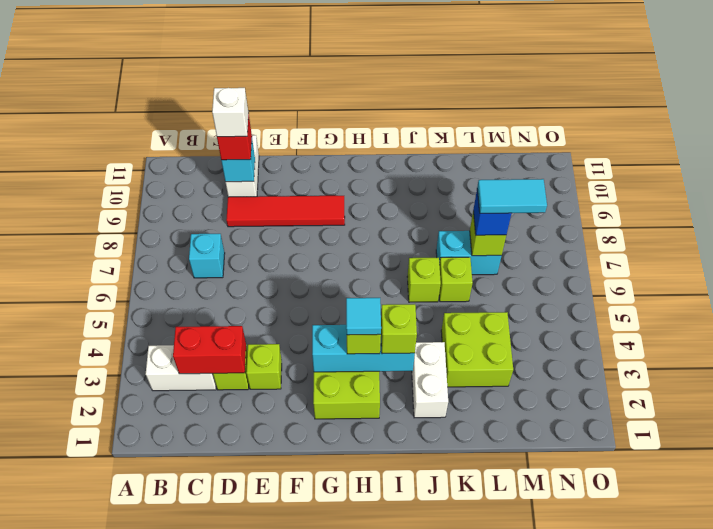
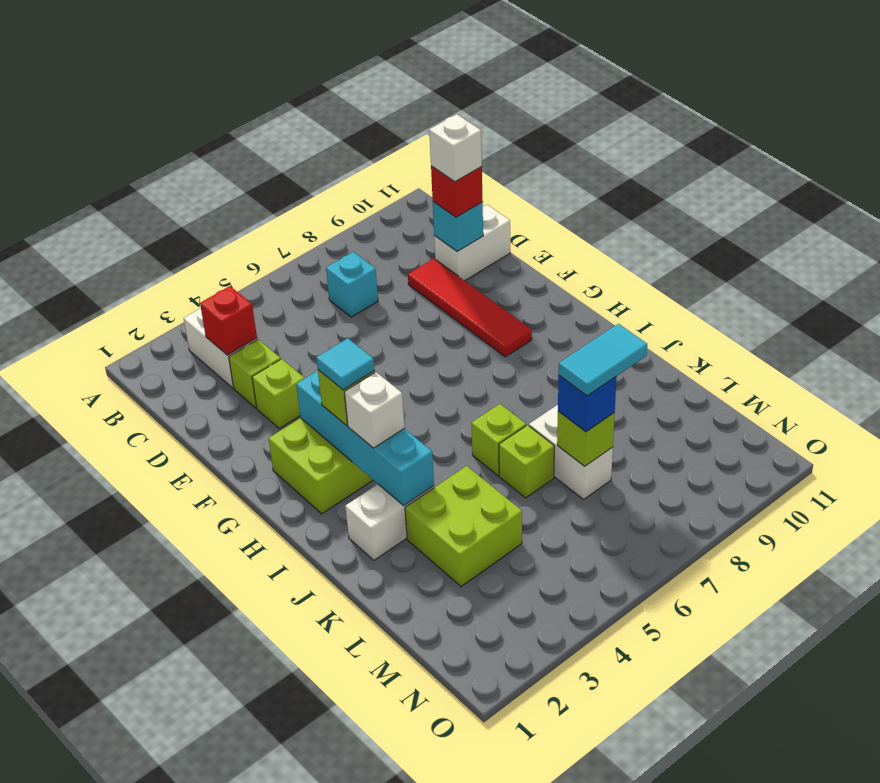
red brick C3:D3 level 2 -> red brick C3 level 2
cyan brick G3:I3 level 2 -> cyan brick G3:J3 level 2
lime brick I3 level 3 -> white brick I3 level 3
cyan brick K7:L7 level 1 -> white brick K7:L7 level 1
cyan tile L7:M7 level 4 -> cyan tile L7:L8 level 4

